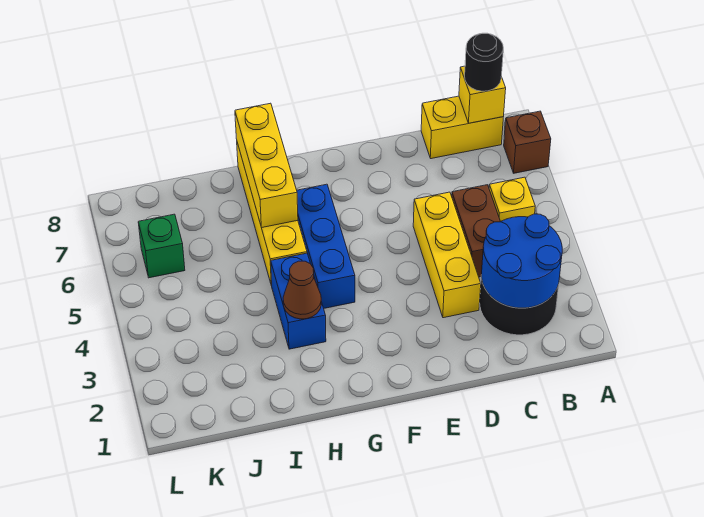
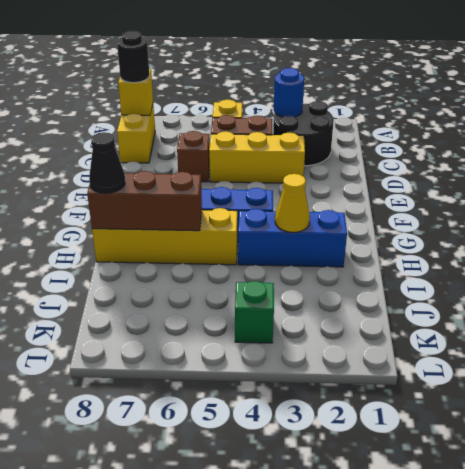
brown brick A7 level 1 -> brown brick D6 level 1
blue round brick B2:C3 level 2 -> blue round brick B3 level 2
blue brick H3:H4 level 1 -> blue brick H2:H4 level 1
brown cone H3 level 2 -> yellow cone H3 level 2
yellow brick H6:H8 level 2 -> brown brick H6:H8 level 2
none -> black cone H8 level 3
green brick K6 level 1 -> green brick K4 level 1

